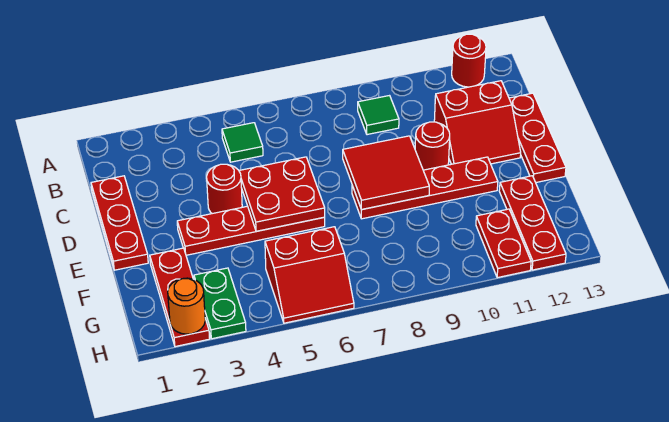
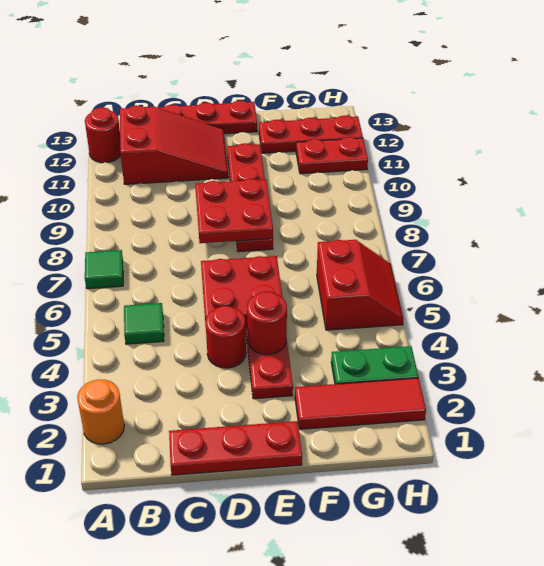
green tile B9 level 1 -> green tile A7 level 1
red slope C11:D12 level 1 top C -> red slope B11:D12 level 1 top B
red tile D8:E9 level 2 -> red plate D8:E9 level 2
red round brick D10 level 1 -> red round brick E4 level 2
red plate F2:H2 level 1 -> red tile F2:H2 level 1
orange round brick H2 level 2 -> orange round brick A2 level 1

